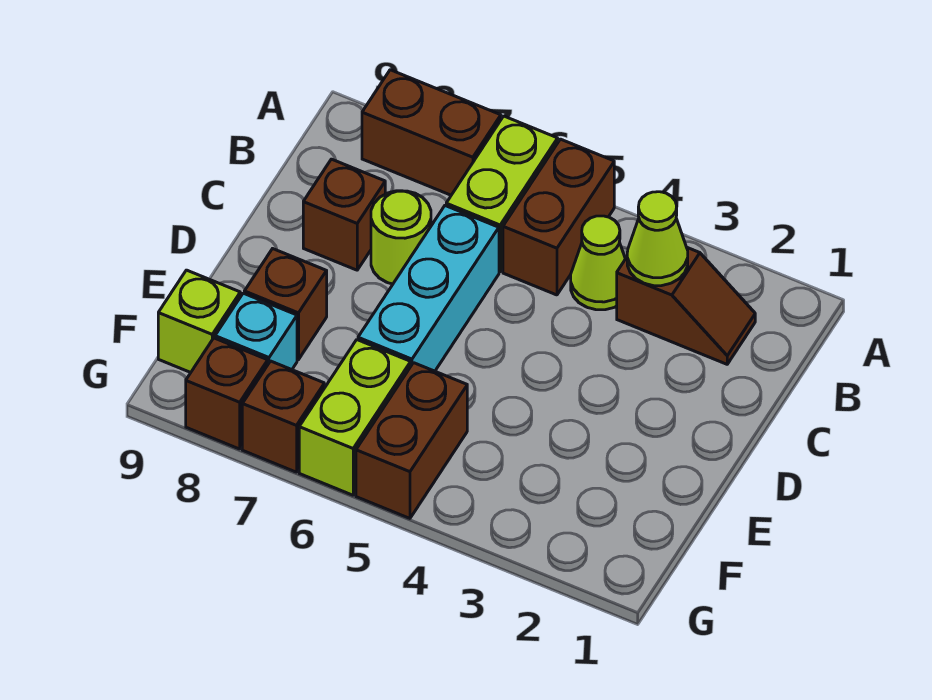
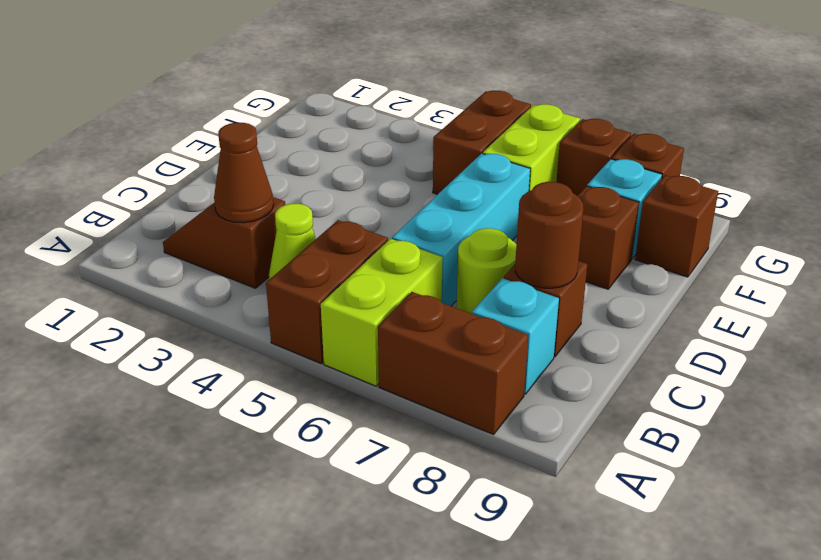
lime cone B3 level 2 -> brown cone B3 level 2
none -> cyan brick B8 level 1
none -> brown round brick C8 level 2
lime brick F9 level 1 -> brown brick F9 level 1

